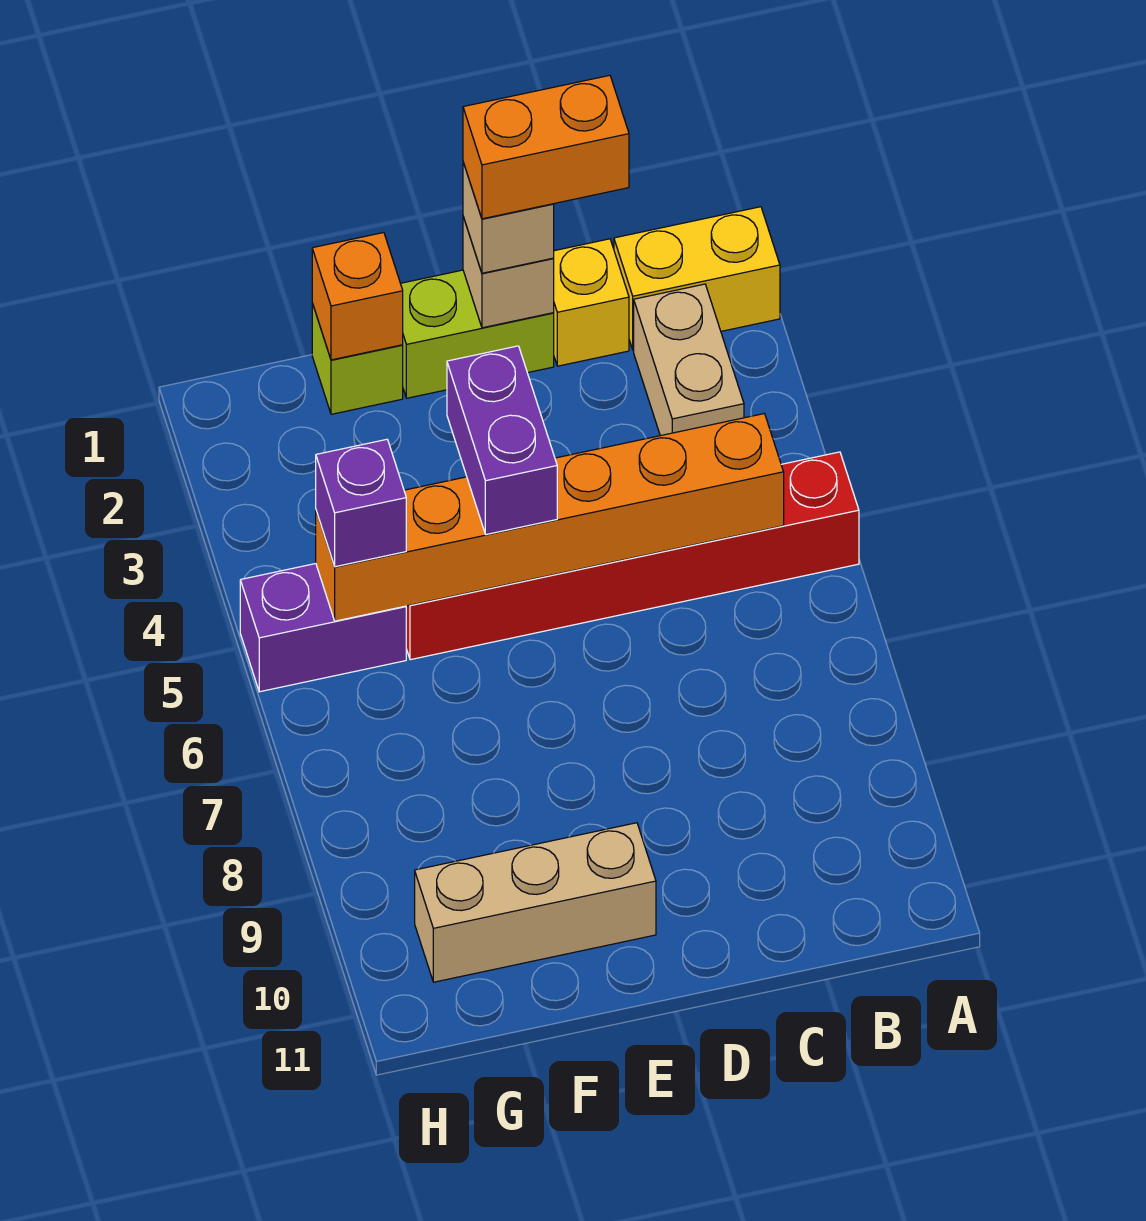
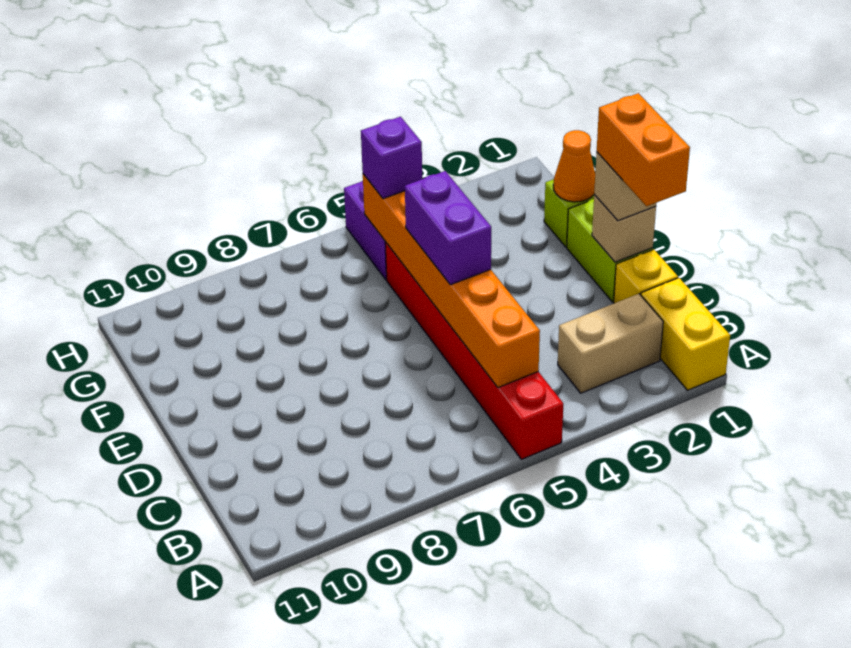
purple brick E4:E5 level 3 -> purple brick D5:E5 level 3
tan brick E10:G10 level 1 -> none
orange brick F1 level 2 -> orange cone F1 level 2

